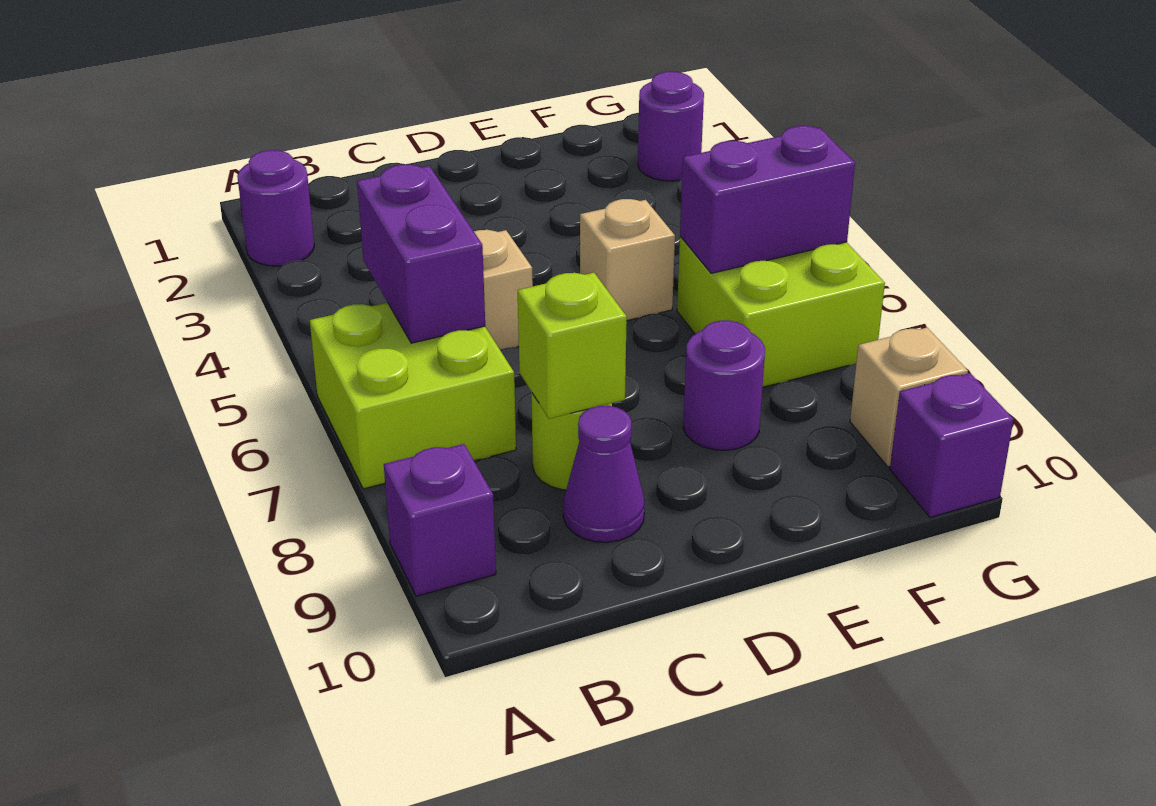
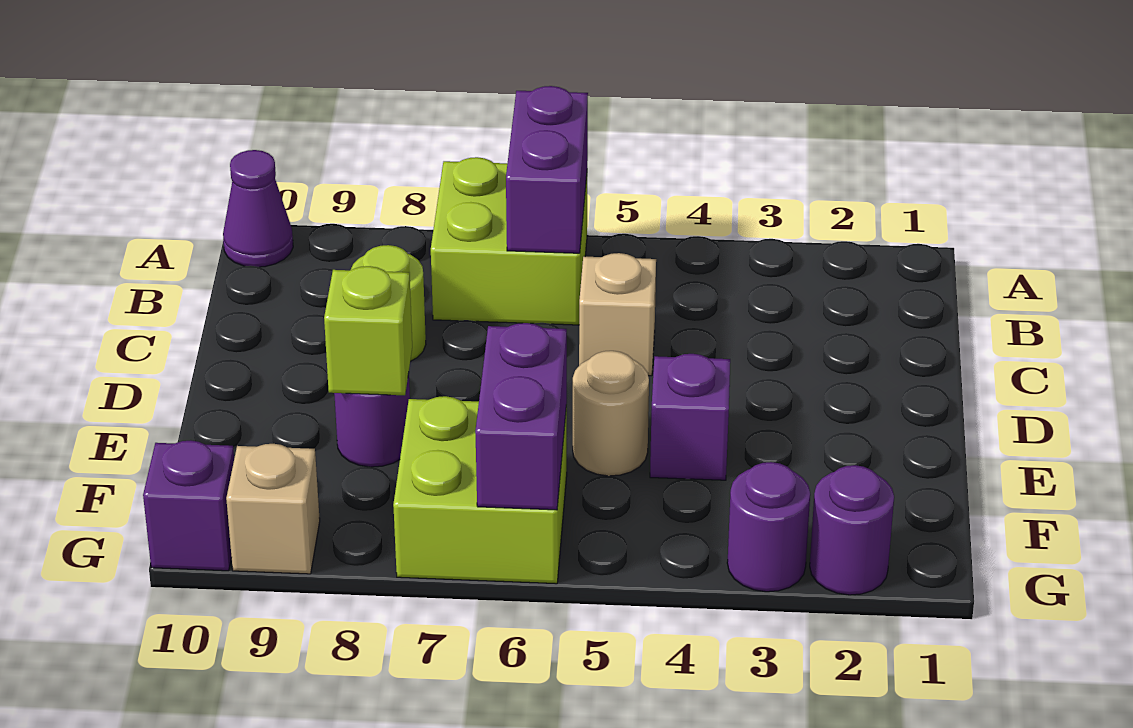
purple round brick A2 level 1 -> purple round brick G3 level 1
purple brick A9 level 1 -> purple brick E4 level 1
purple brick B5:B6 level 2 -> purple brick A6:B6 level 2
lime brick C8 level 2 -> lime brick E8 level 2
purple cone C9 level 1 -> purple cone A10 level 1
tan brick E5 level 1 -> tan round brick E5 level 1

